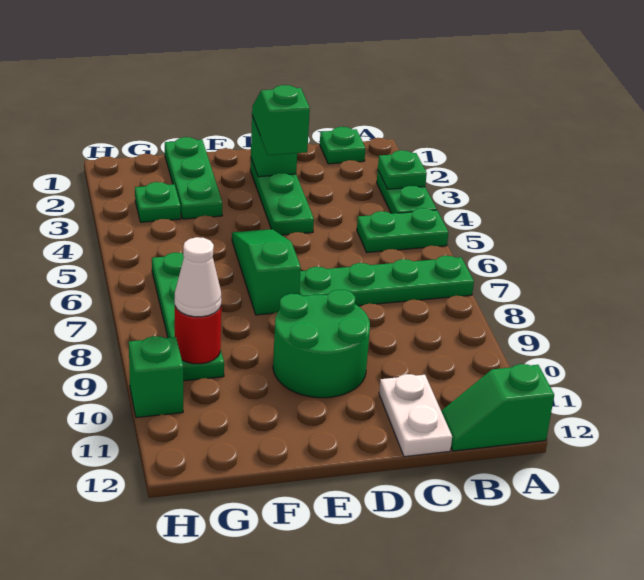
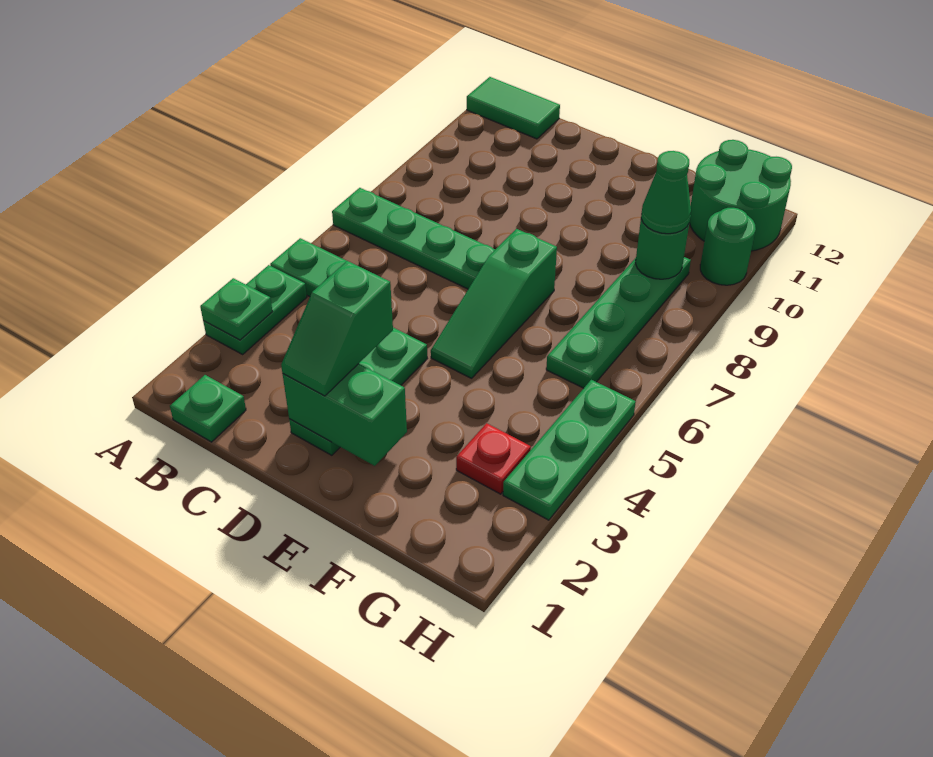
green slope A12:B12 level 1 top A -> green tile A12:B12 level 1
white plate C11:C12 level 1 -> none
green brick D2 level 2 -> green brick D2:E2 level 2
green round brick D9:E10 level 1 -> green round brick G11:H12 level 1
green plate F1:F3 level 1 -> green plate H3:H5 level 1
green plate G3 level 1 -> red plate G3 level 1
red round brick G9 level 2 -> green round brick G9 level 2
white cone G9 level 3 -> green cone G9 level 3
green brick H10 level 1 -> green round brick H10 level 1

